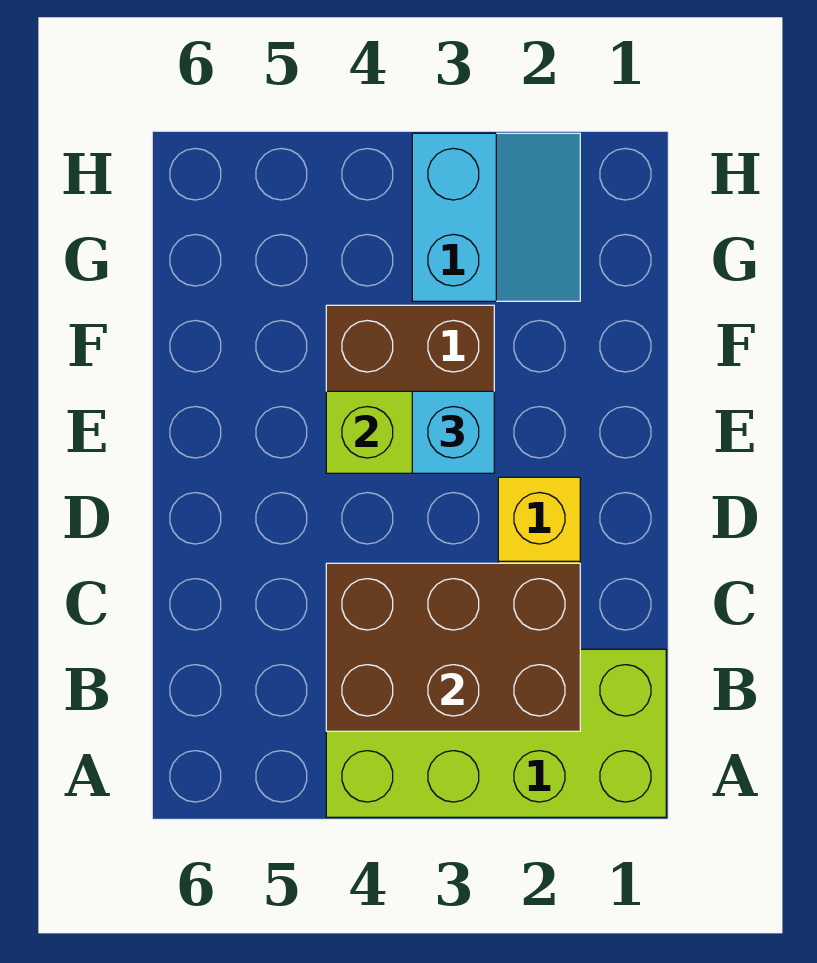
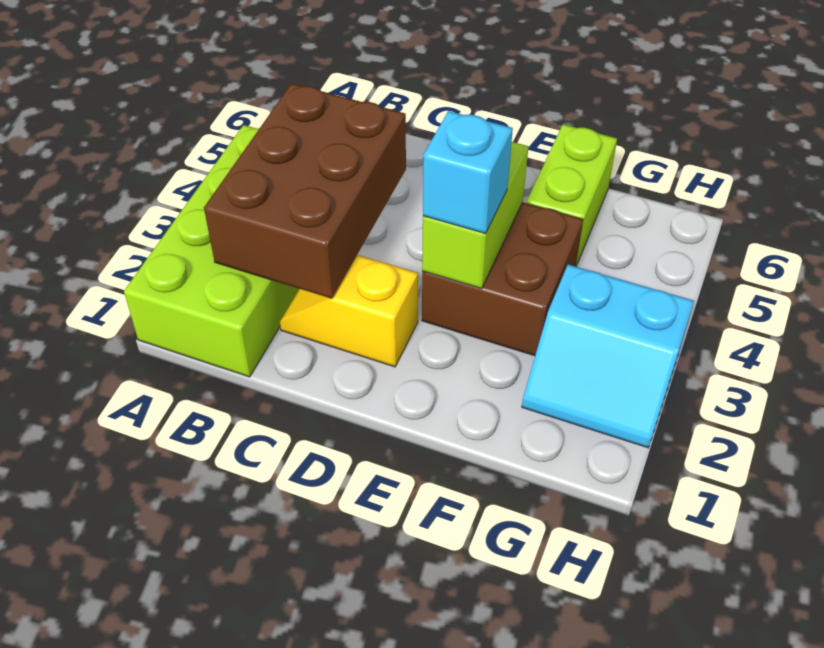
none -> lime brick F5:F6 level 1

